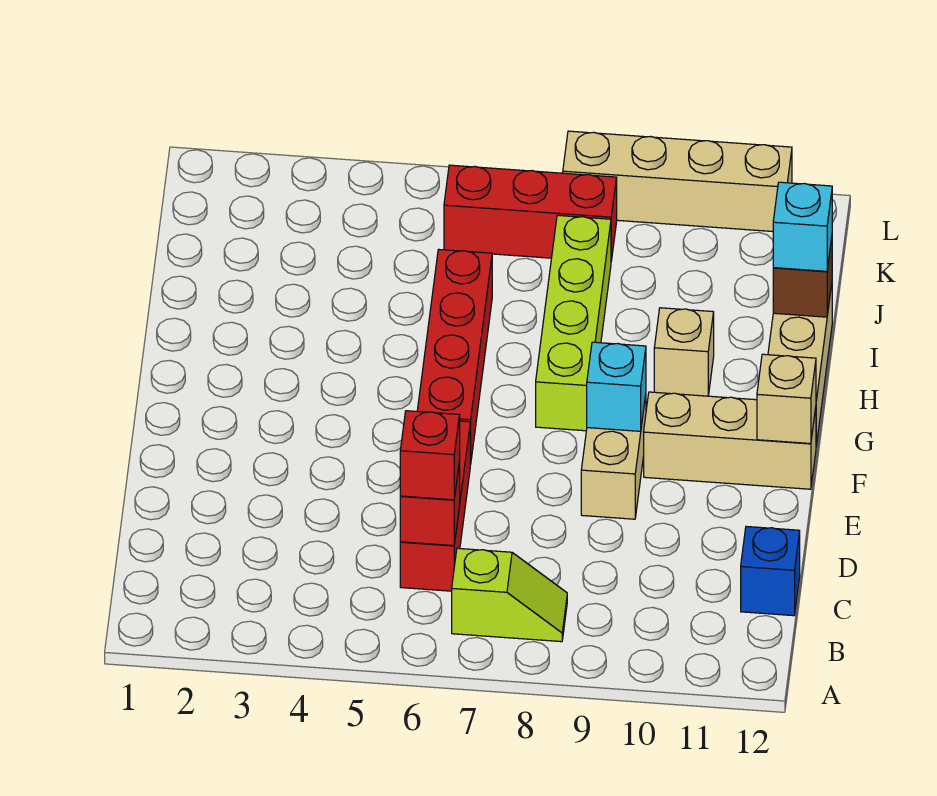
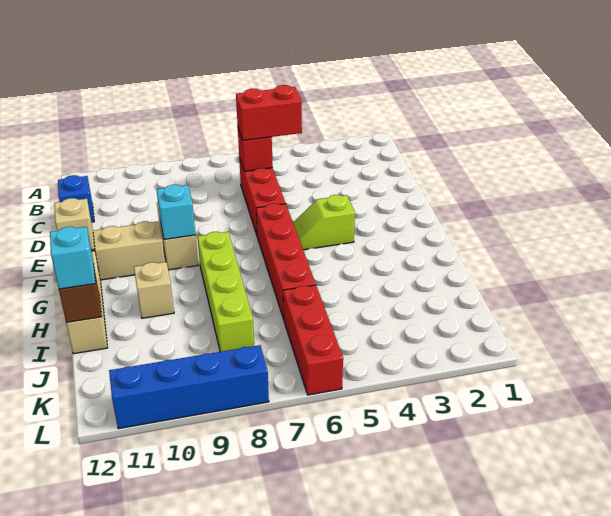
lime slope B7:B8 level 1 top 7 -> lime slope F4:F5 level 1 top 4
red brick C6 level 3 -> red brick C5:C6 level 3
red brick K6:K8 level 1 -> red brick J6:L6 level 1
tan brick L8:L11 level 1 -> blue brick L8:L11 level 1

